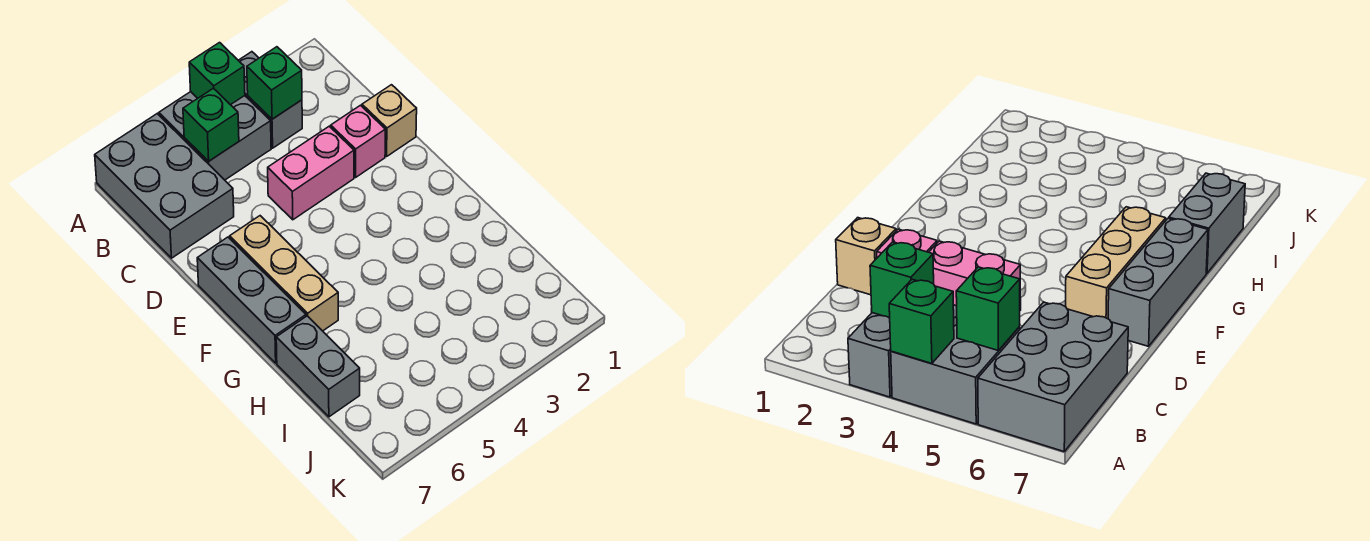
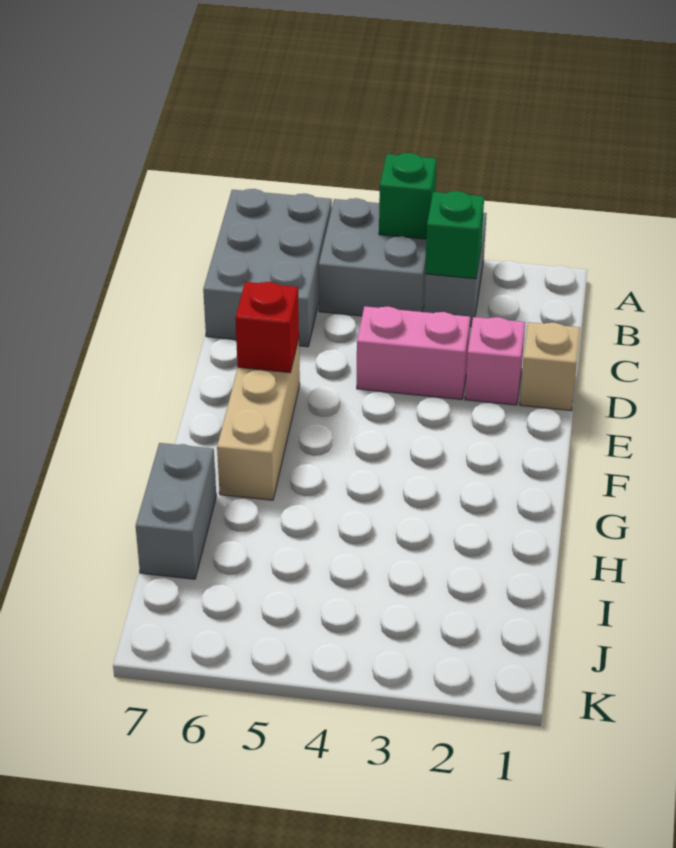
green brick B5 level 2 -> none
none -> red brick E6 level 2
grey brick E7:G7 level 1 -> none

